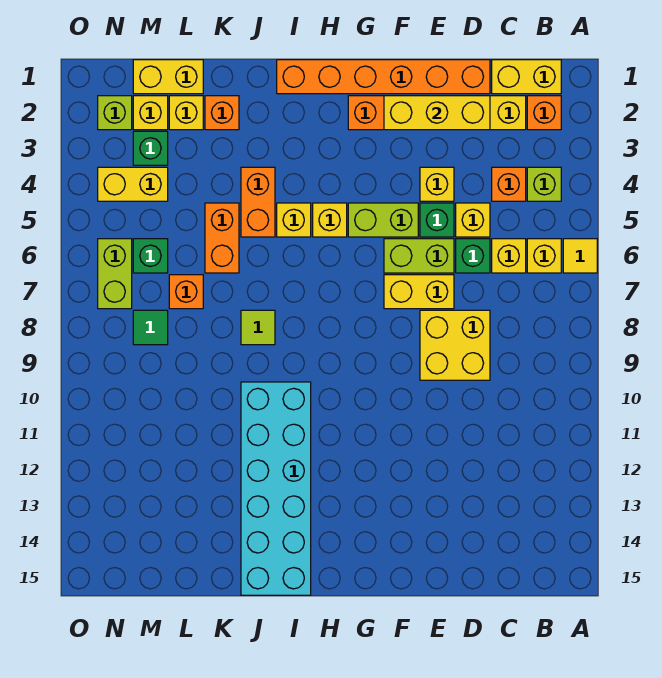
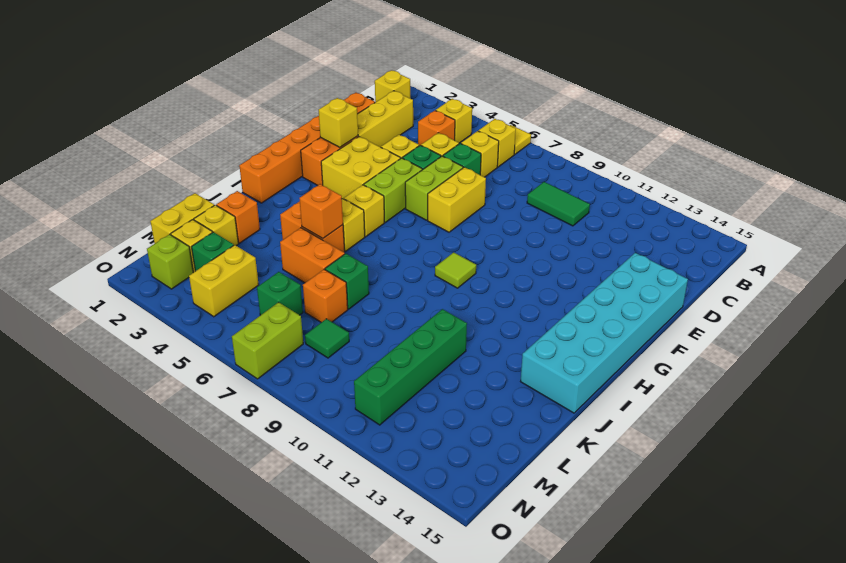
yellow brick B1:C1 level 1 -> yellow brick B1 level 1
orange brick B2 level 1 -> orange brick J5 level 2
lime brick B4 level 1 -> yellow brick B4 level 1
none -> green tile C9:C10 level 1
yellow brick D2:F2 level 2 -> yellow brick F2 level 2
yellow brick D8:E9 level 1 -> yellow brick F3:G4 level 1
cyan brick I10:J15 level 1 -> cyan brick E14:J15 level 1
lime tile J8 level 1 -> lime tile H9 level 1
none -> green brick K7 level 1
none -> green brick K11:N11 level 1
lime brick N6:N7 level 1 -> lime brick N7:O7 level 1

